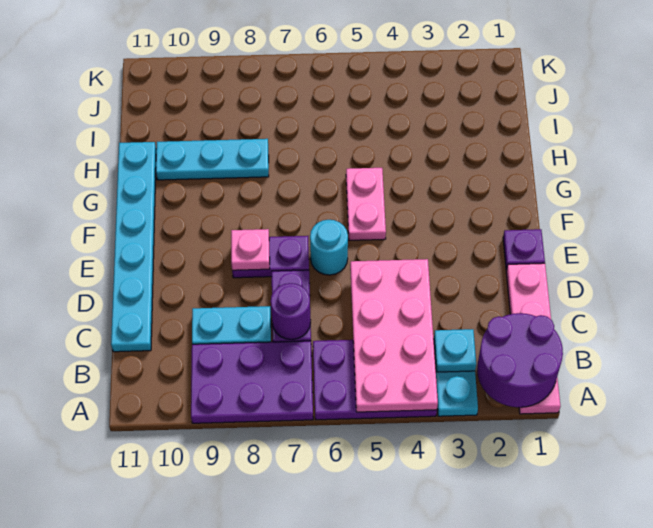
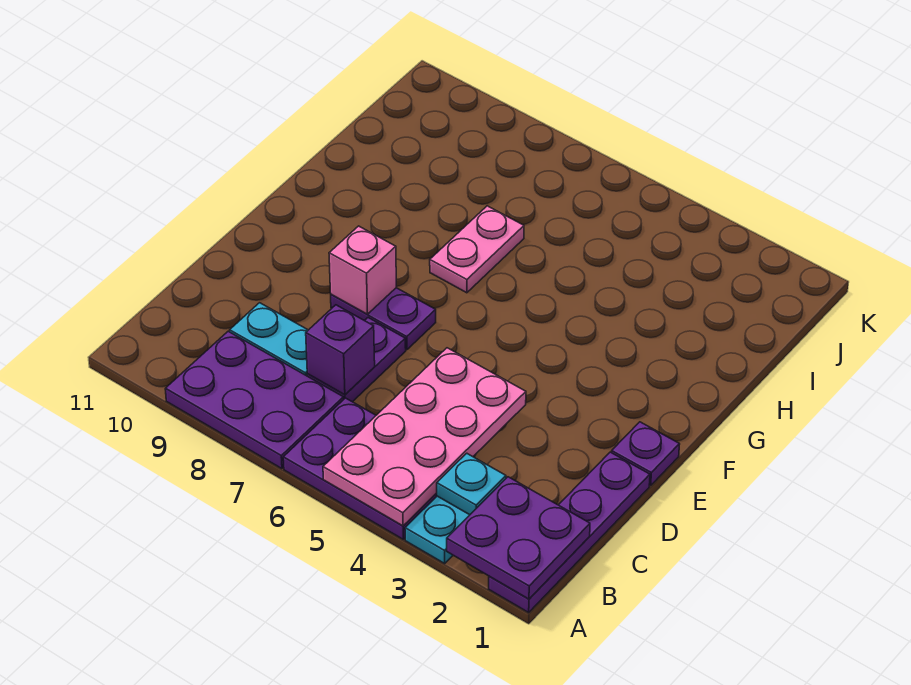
pink plate A1:D1 level 1 -> purple plate A1:D1 level 1
purple round brick A1:B2 level 2 -> purple plate A1:B2 level 2
purple round brick C7 level 2 -> purple brick C7 level 2
cyan plate C11:H11 level 1 -> none
cyan round brick E6 level 1 -> none
pink plate E8 level 2 -> pink brick E8 level 2
pink plate F5:G5 level 1 -> pink plate G7:H7 level 1
cyan plate H8:H10 level 1 -> none

